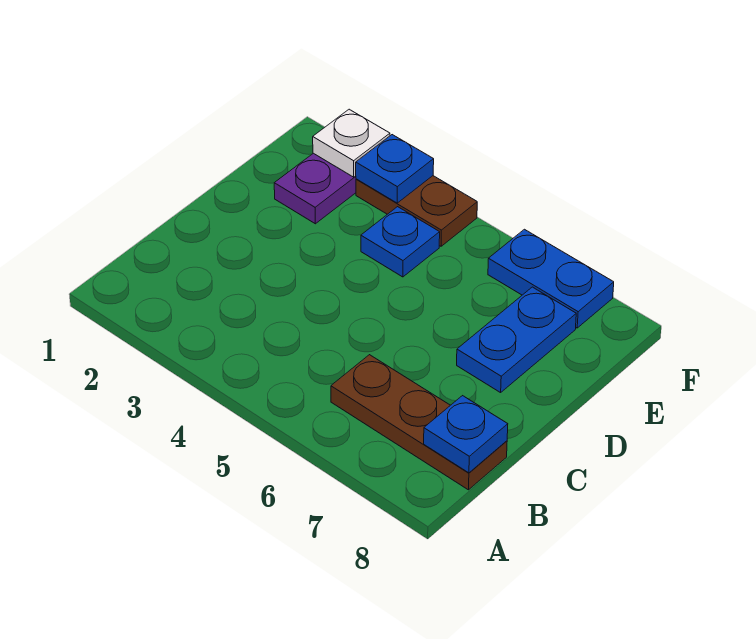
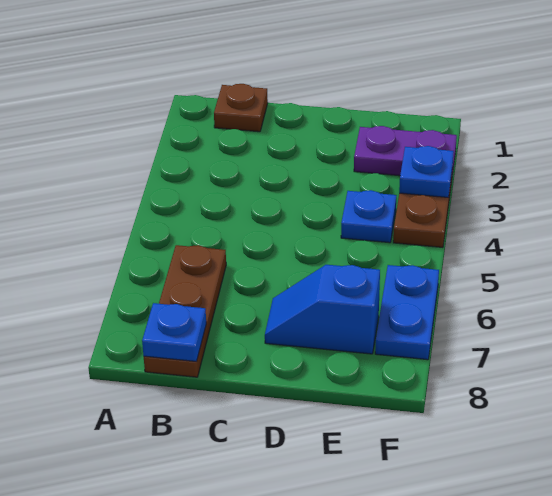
none -> brown plate B1 level 1
blue plate D7:E7 level 1 -> blue slope D7:E7 level 1 top E
white plate F2 level 2 -> none

